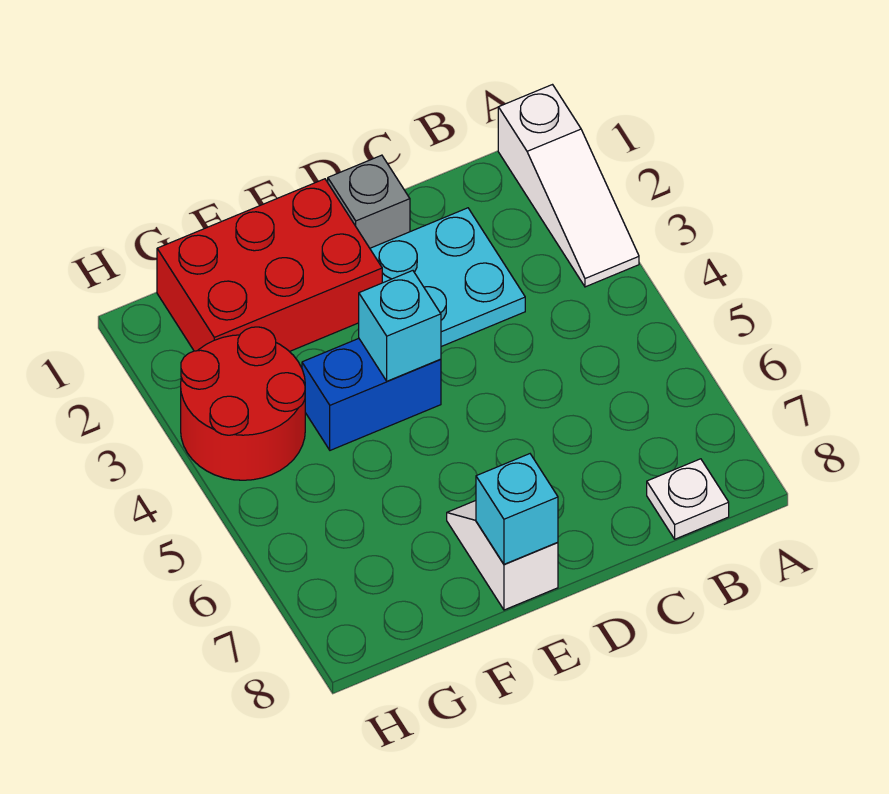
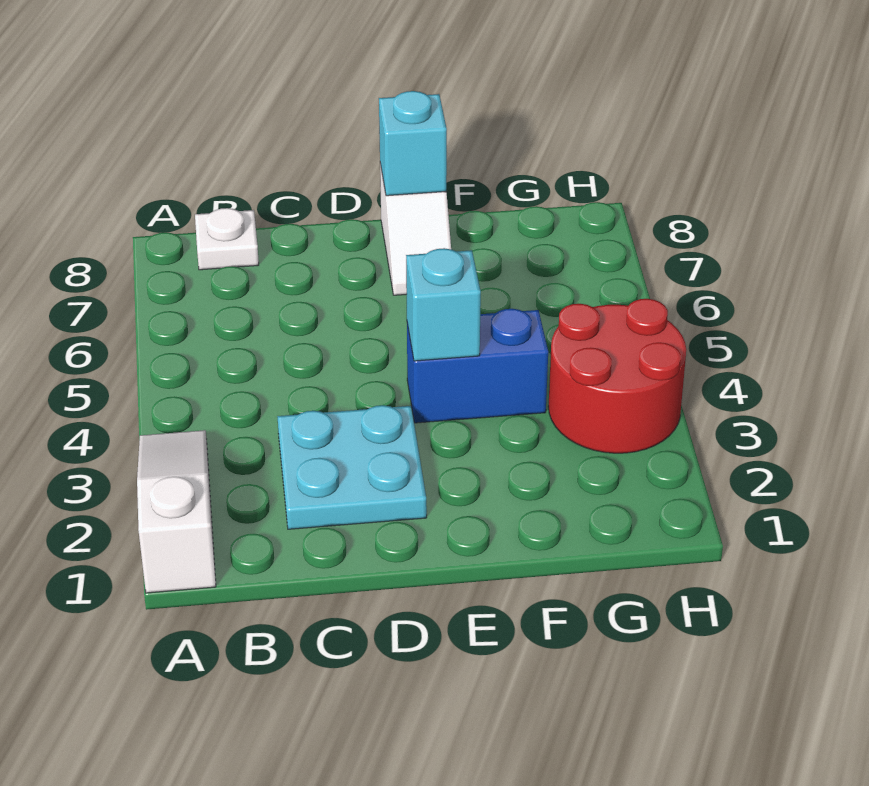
grey brick D1 level 1 -> none
red brick E1:G2 level 1 -> none

